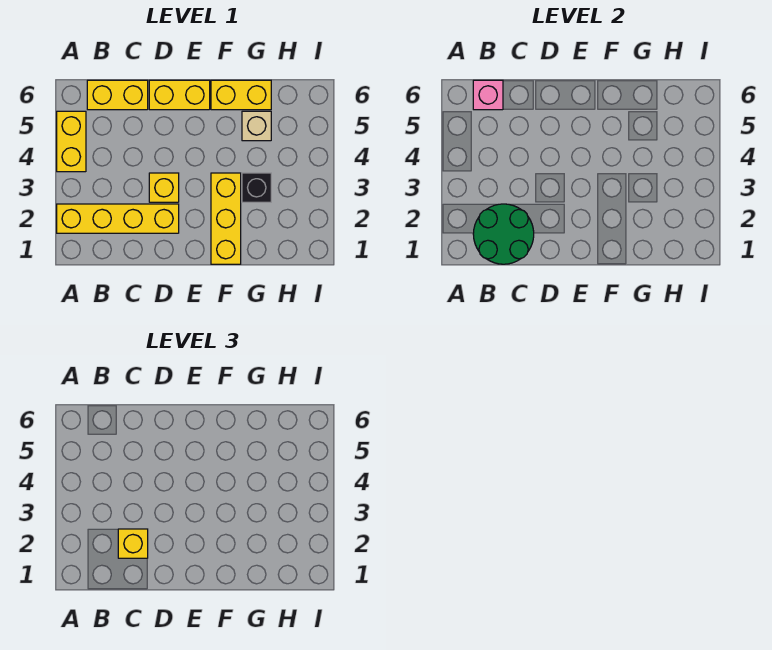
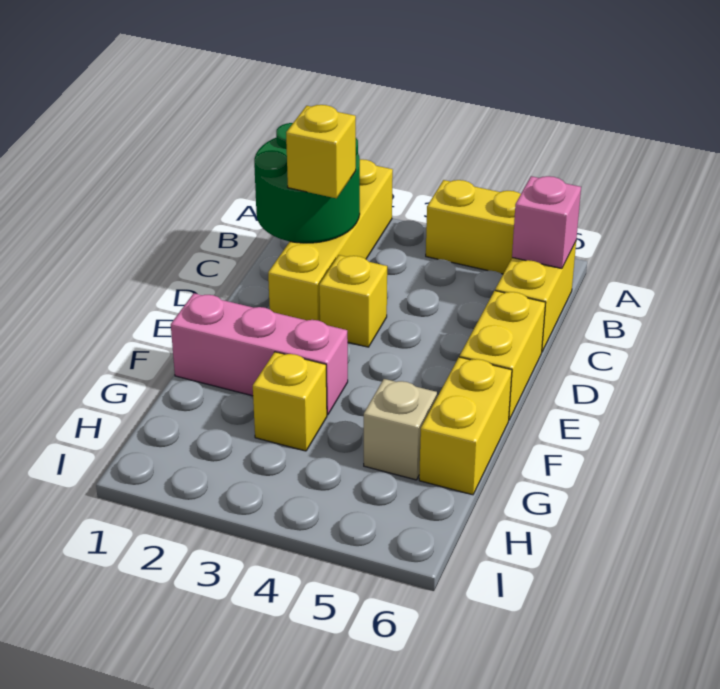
yellow brick F1:F3 level 1 -> pink brick F1:F3 level 1
black brick G3 level 1 -> yellow brick G3 level 1

